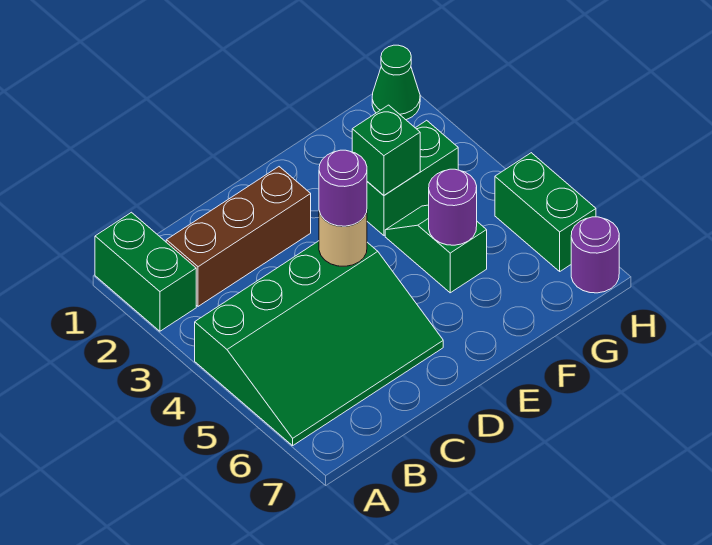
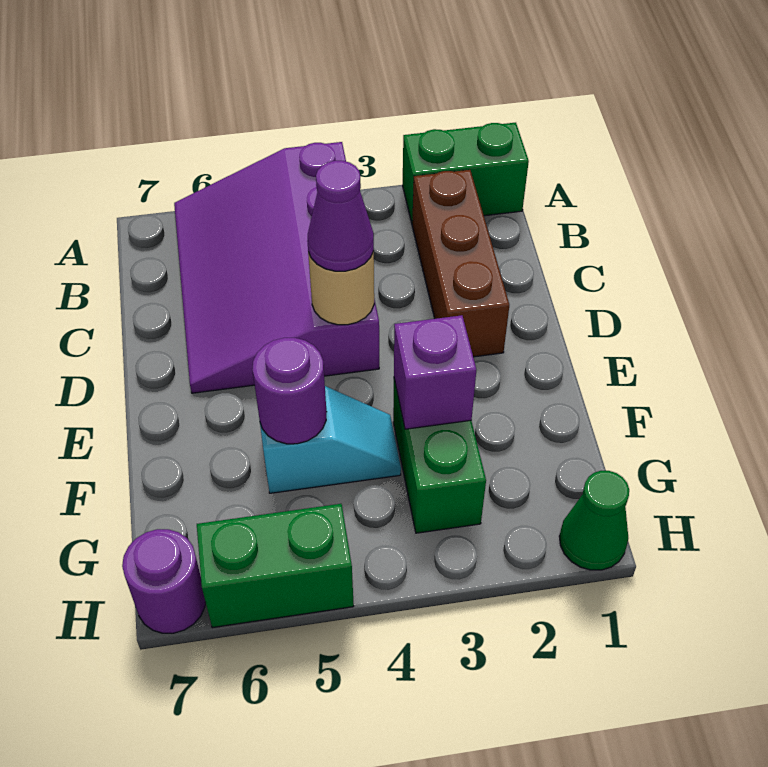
green slope A4:D6 level 1 top 4 -> purple slope A4:D6 level 1 top 4
purple round brick D4 level 3 -> purple cone D4 level 3
green brick F3 level 2 -> purple brick F3 level 2
green slope F4:F5 level 1 top 5 -> cyan slope F4:F5 level 1 top 5

